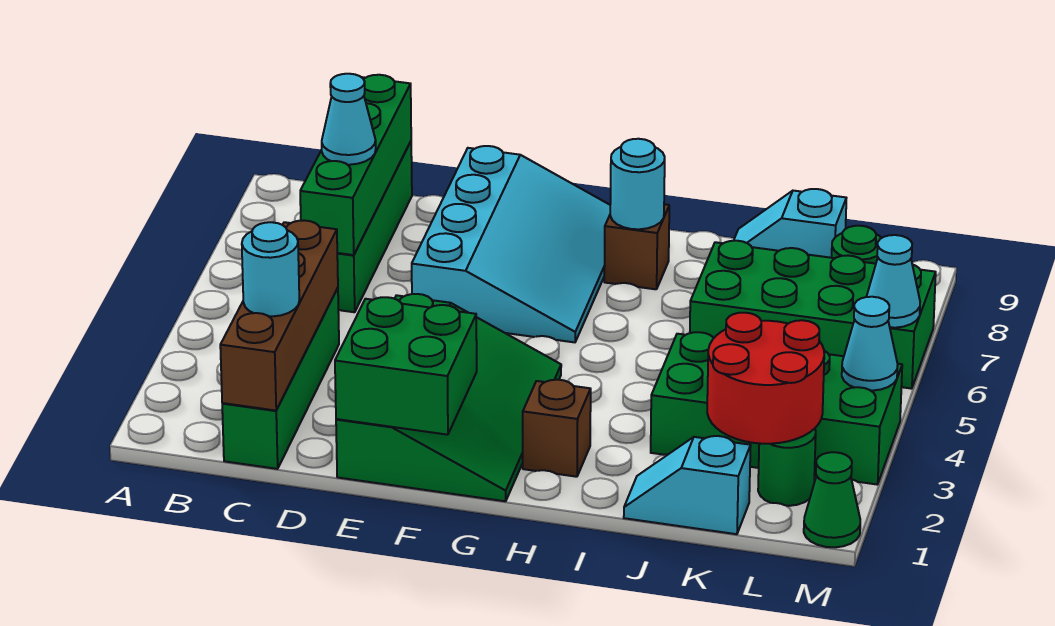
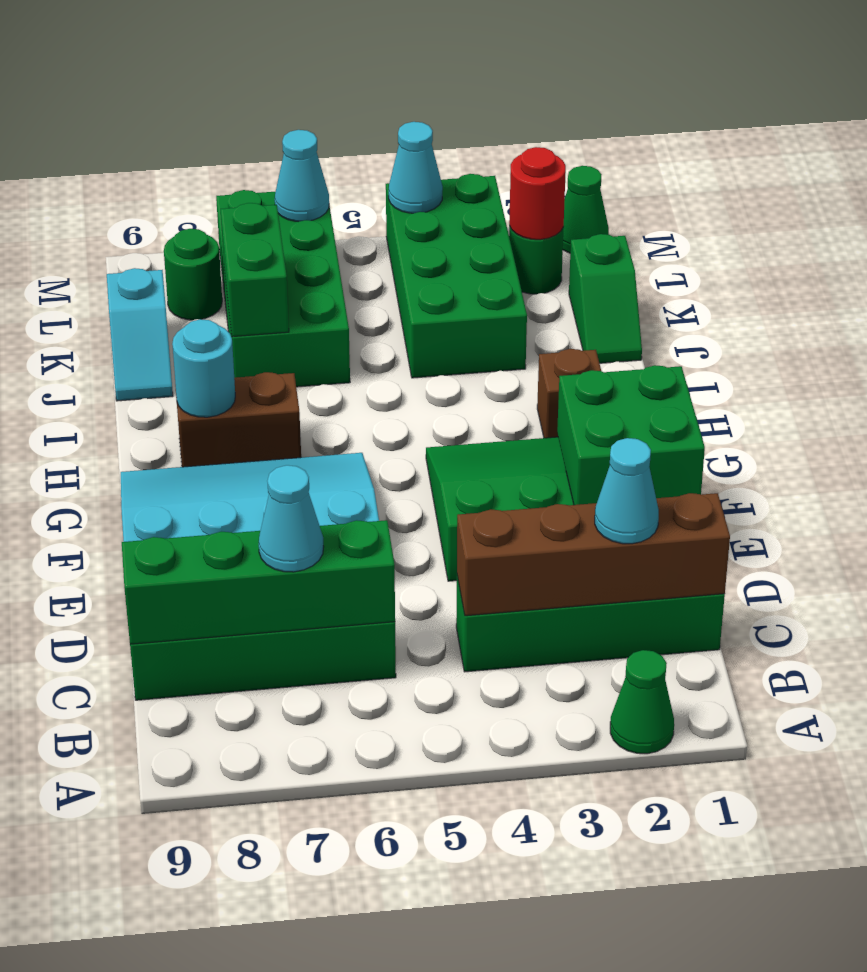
none -> green cone A2 level 1
cyan round brick C2 level 3 -> cyan cone C2 level 3
brown brick H8 level 1 -> brown brick H7:H8 level 1
cyan slope J1:K1 level 1 top K -> green slope J1:K1 level 1 top K
none -> green brick J7:K7 level 2
red round brick K2:L3 level 2 -> red round brick L2 level 2

